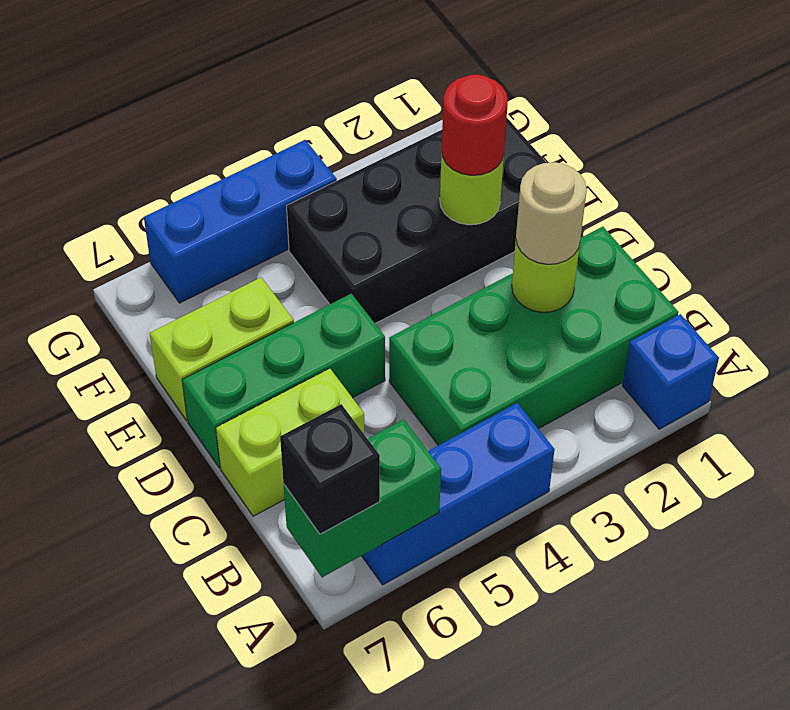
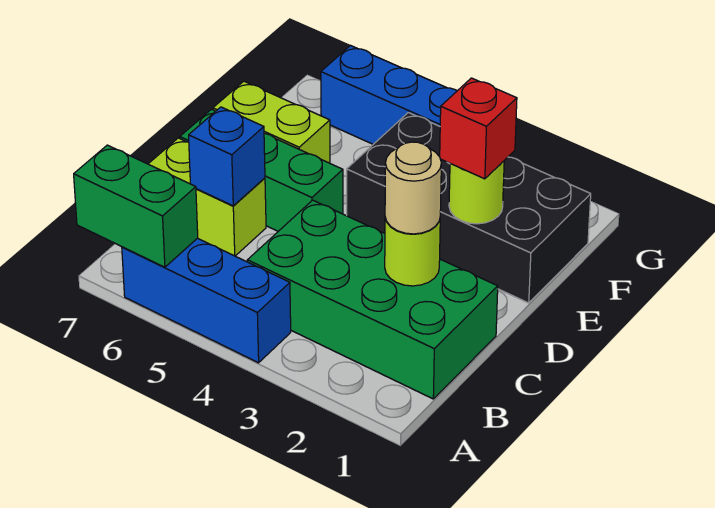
blue brick A1 level 1 -> blue brick C6 level 2
black brick A7 level 3 -> none
red round brick E2 level 3 -> red brick E2 level 3

